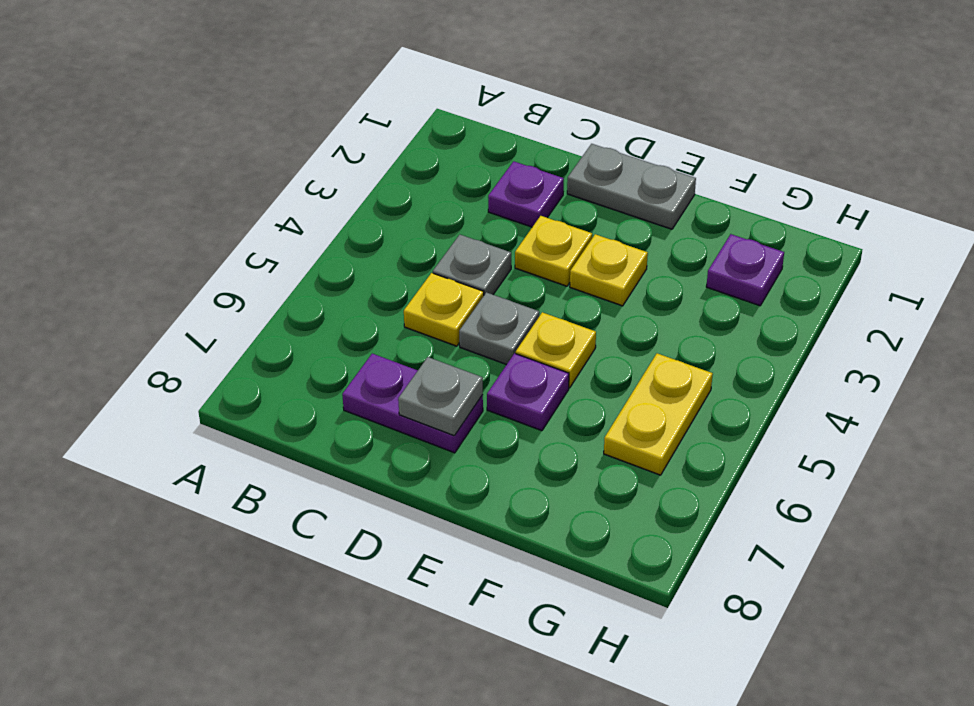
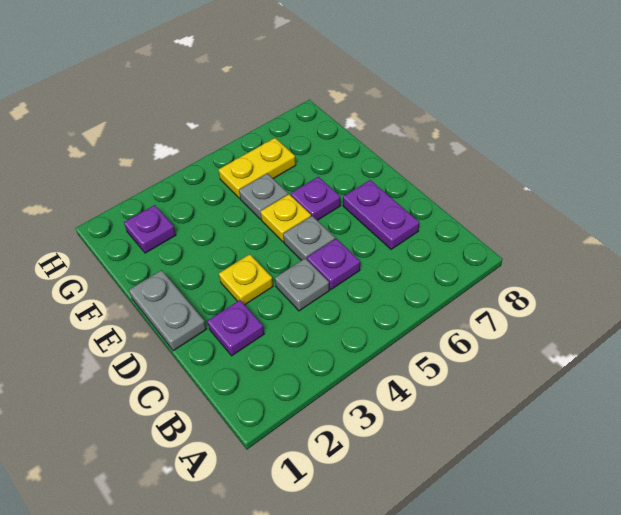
yellow plate C5 level 1 -> purple plate C5 level 1
grey plate D7 level 2 -> grey plate F5 level 1
yellow plate E3 level 1 -> none

